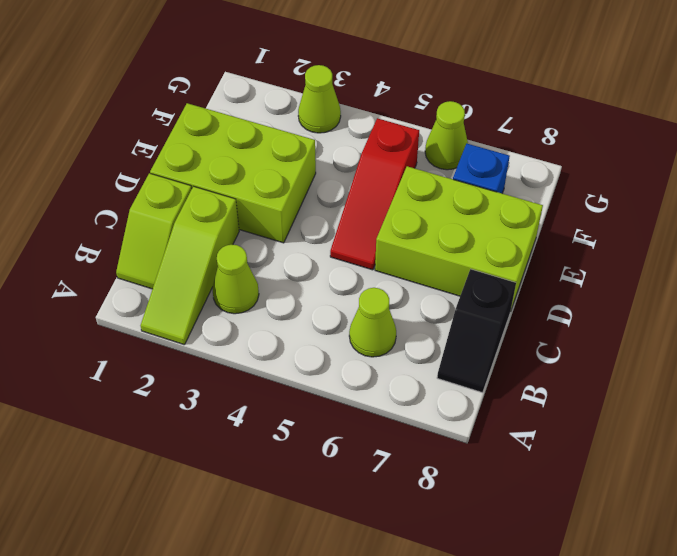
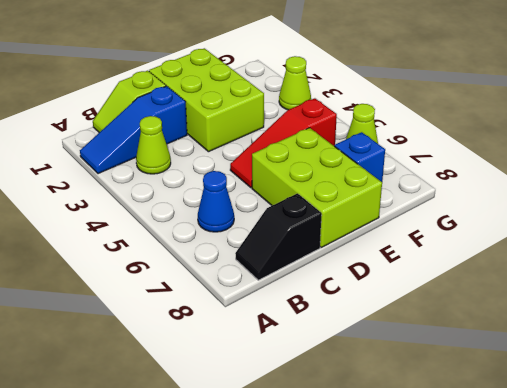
lime slope A2:C2 level 1 top C -> blue slope A2:C2 level 1 top C
lime cone B6 level 1 -> blue cone B6 level 1

